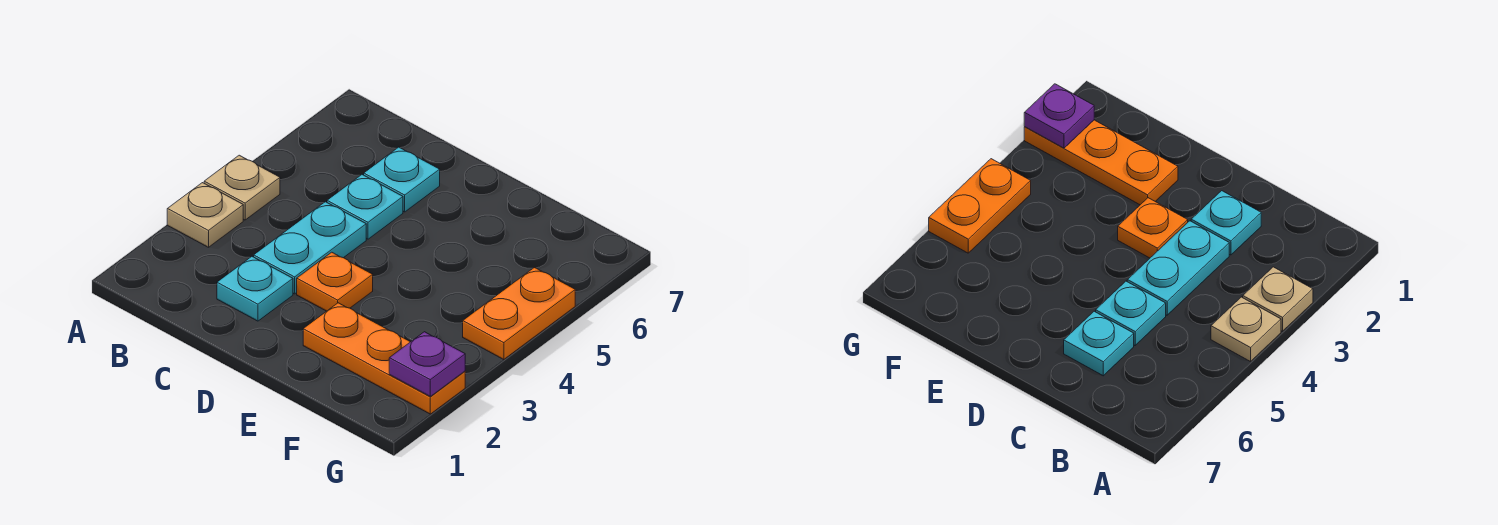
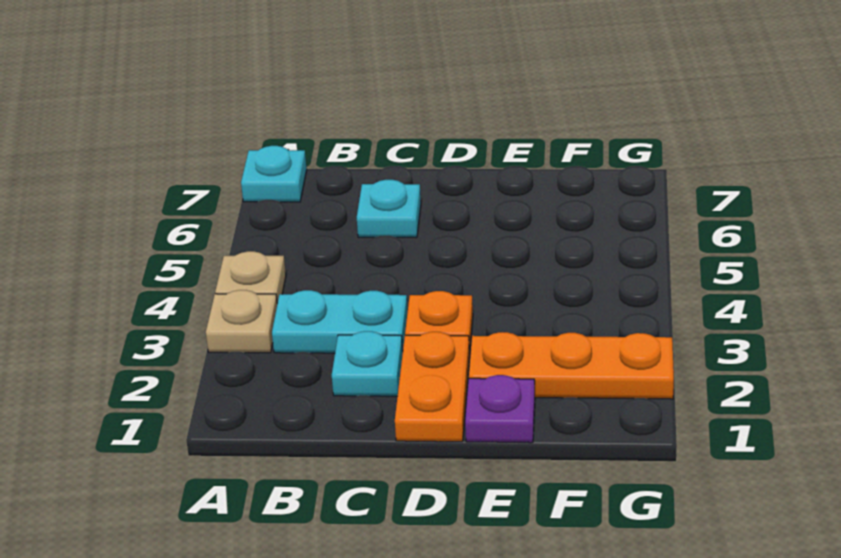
cyan plate C3:C4 level 1 -> cyan plate B3:C3 level 1
cyan plate C5 level 1 -> cyan plate A7 level 1
purple plate G2 level 2 -> purple plate E1 level 1
orange plate G4:G5 level 1 -> orange plate D1:D2 level 1

